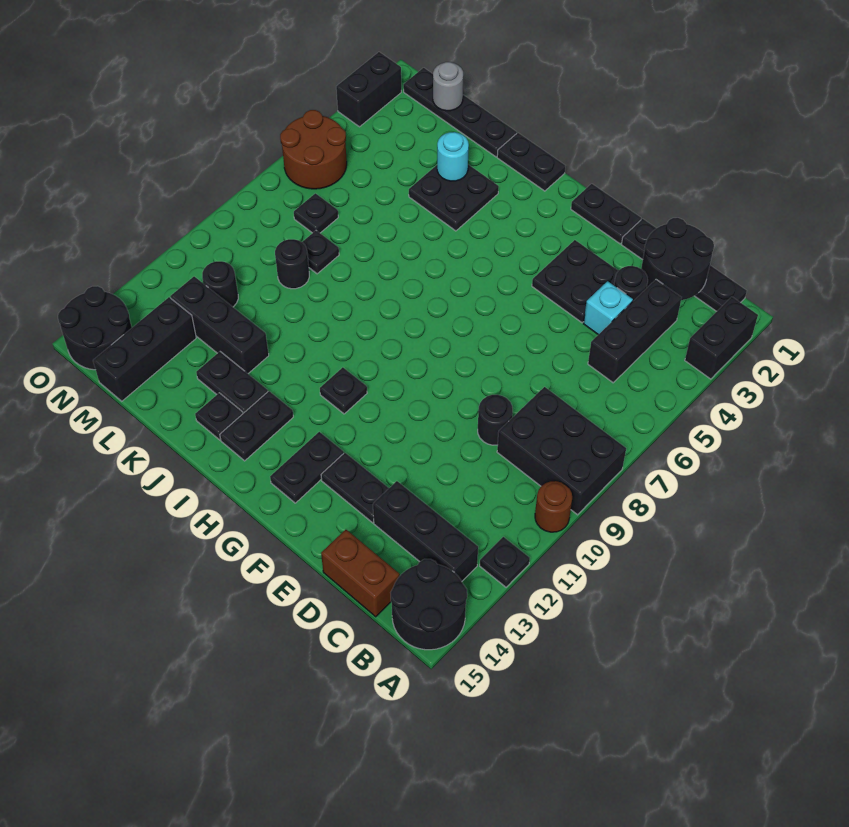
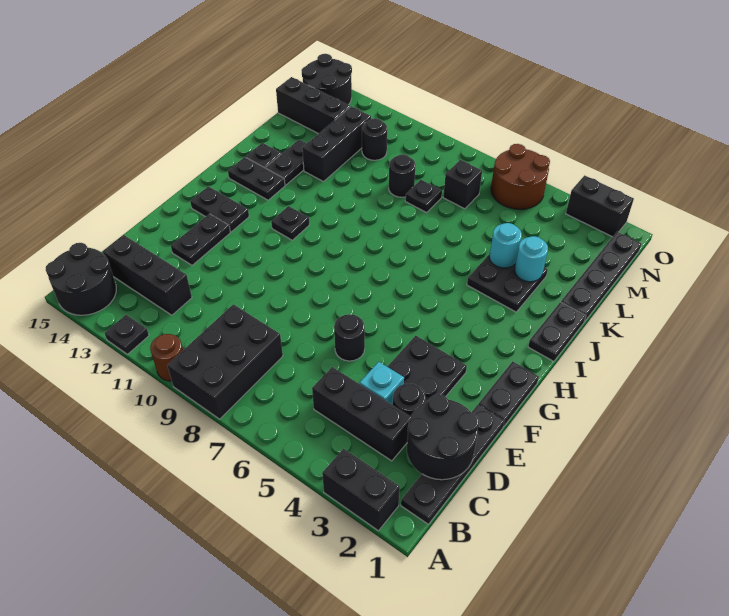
black brick B13:D13 level 1 -> black brick C12:C14 level 1
brown brick C15:D15 level 1 -> none
black round brick D9 level 1 -> black round brick E6 level 1
none -> cyan round brick K4 level 2
grey round brick M1 level 2 -> none
black plate M7 level 1 -> black brick M7 level 1

